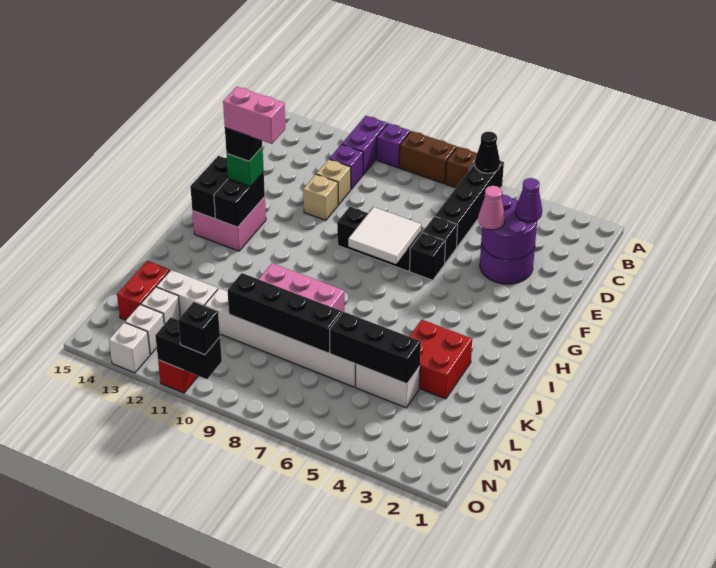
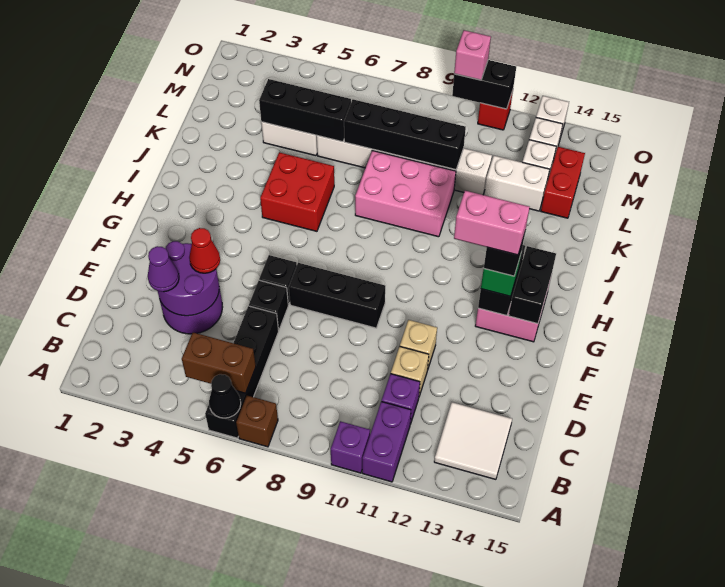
brown brick A8:A9 level 1 -> brown brick B5:B6 level 2
pink cone E4 level 3 -> red cone E4 level 3
white tile F7:G8 level 2 -> white tile B13:C14 level 1
red brick J3:K4 level 1 -> red brick I5:J6 level 1
black brick O10 level 3 -> pink brick O10 level 3

